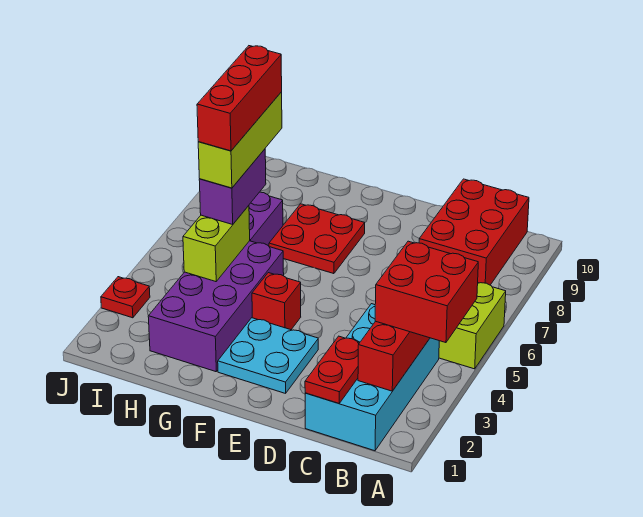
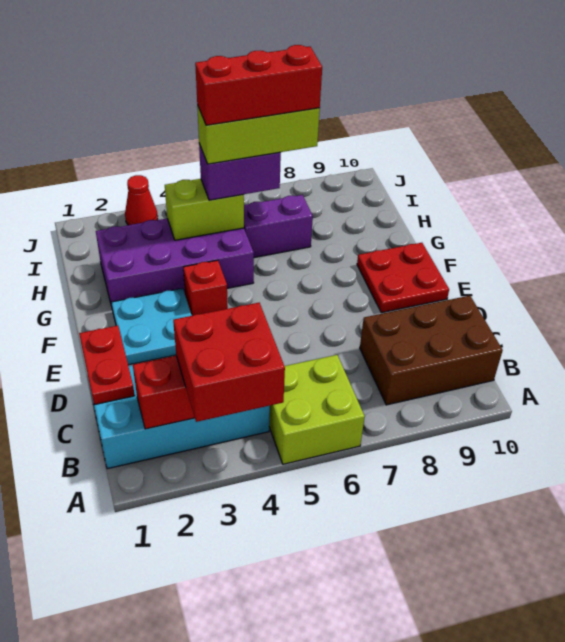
red brick B8:C10 level 1 -> brown brick B8:C10 level 1
red plate C1:C2 level 2 -> red plate C1:D1 level 2
red plate F7:G8 level 1 -> red plate E9:F10 level 1
red plate J3 level 1 -> red cone J3 level 1

